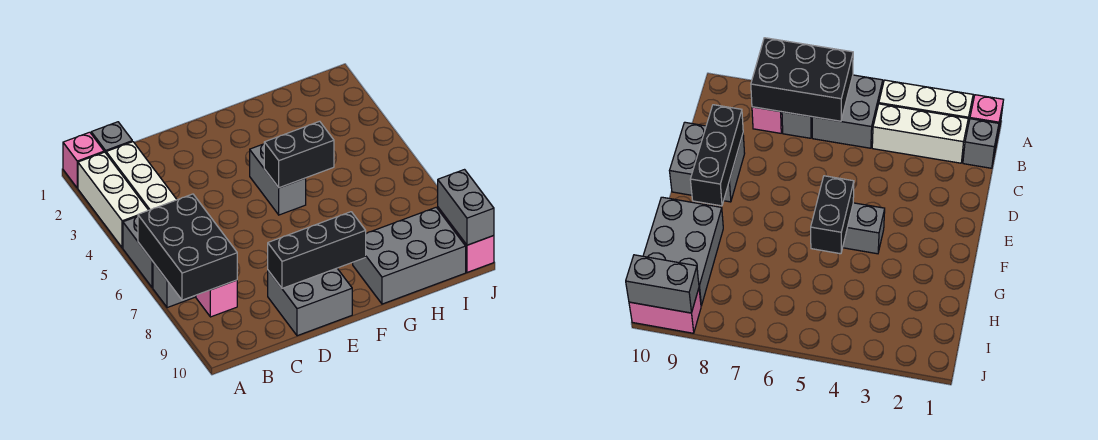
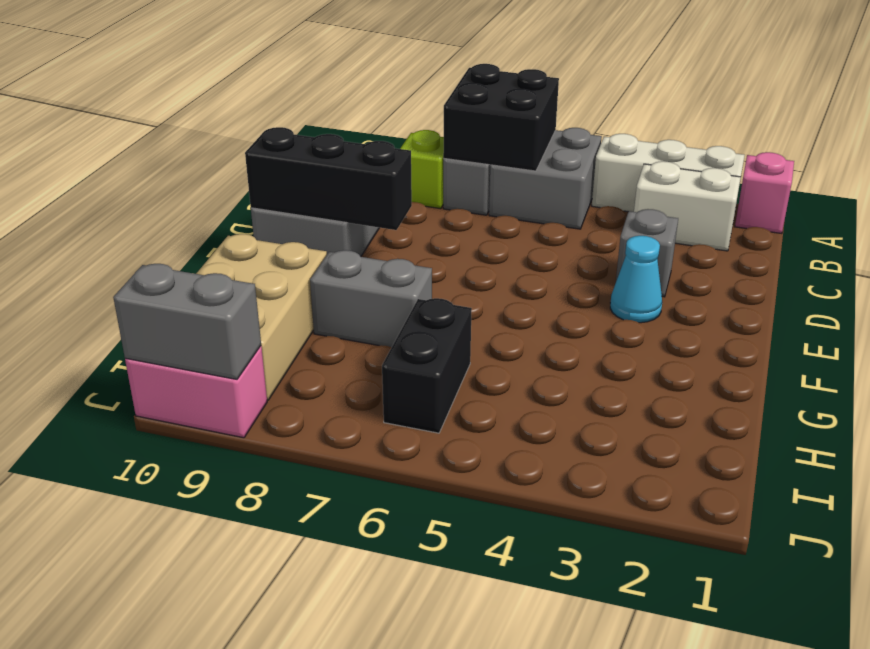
black brick A6:B8 level 2 -> black brick A6:B7 level 2
grey brick B1 level 1 -> grey brick D3 level 1
white brick B2:B4 level 1 -> white brick B2:B3 level 1
pink brick B8 level 1 -> lime brick B8 level 1
black brick D9:F9 level 2 -> black brick E8:E10 level 2
none -> cyan cone E3 level 1
grey brick F4:F5 level 1 -> grey brick G7:G8 level 1
black brick F5:G5 level 2 -> black brick H6:I6 level 1
grey brick G9:I10 level 1 -> tan brick G9:I10 level 1

